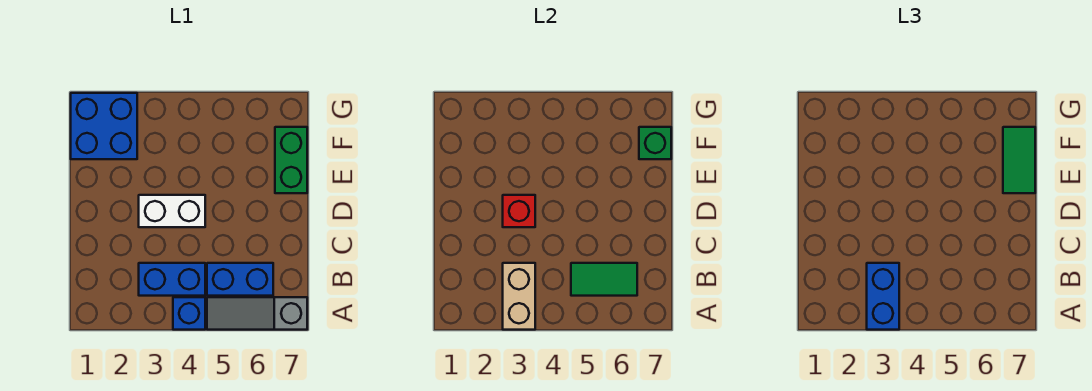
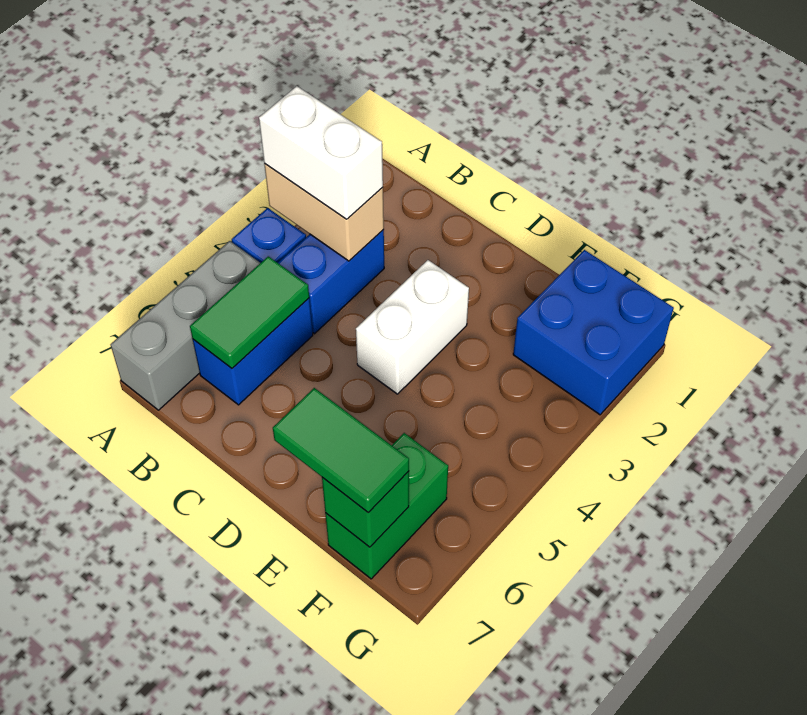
blue brick A3:B3 level 3 -> white brick A3:B3 level 3
grey slope A5:A7 level 1 top 7 -> grey brick A5:A7 level 1
red brick D3 level 2 -> none
green brick E7:F7 level 1 -> green brick F6:F7 level 1

